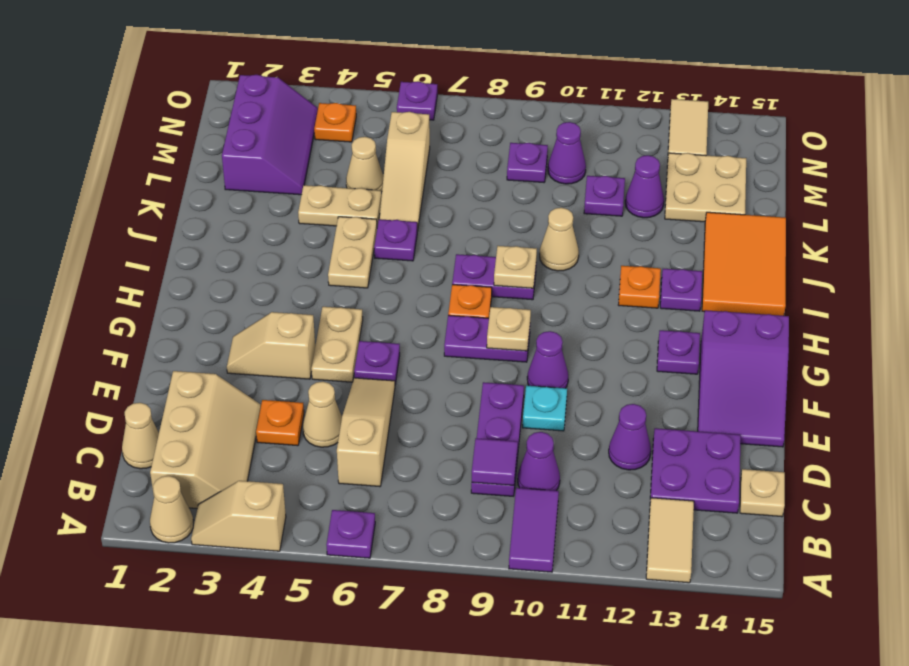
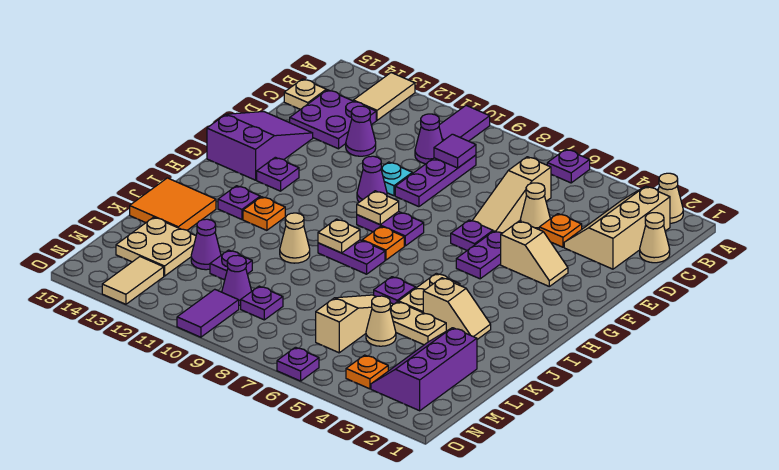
tan slope A3:A4 level 1 top 4 -> tan slope J3:J4 level 1 top 4
tan plate F5:G5 level 1 -> purple plate F5:G5 level 1
orange tile I14:K15 level 1 -> orange tile J14:K15 level 1
none -> purple tile N10:O10 level 1

